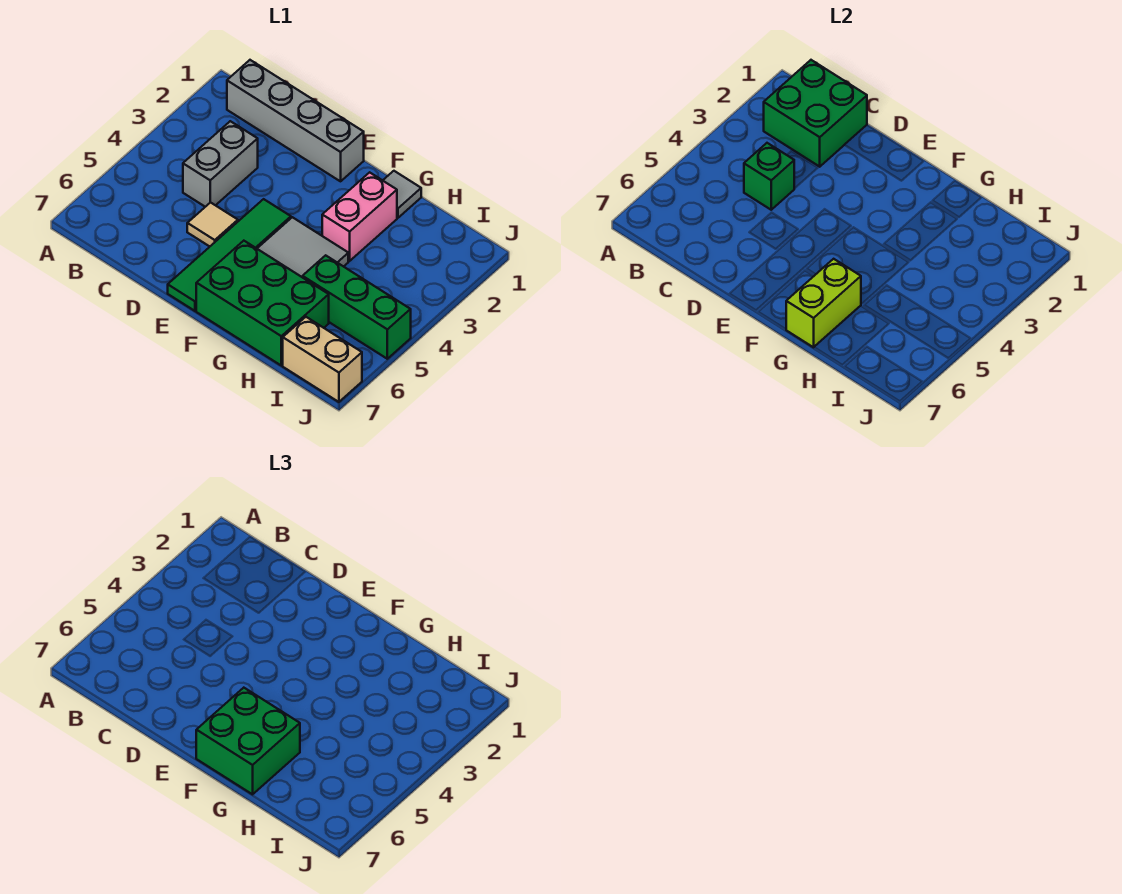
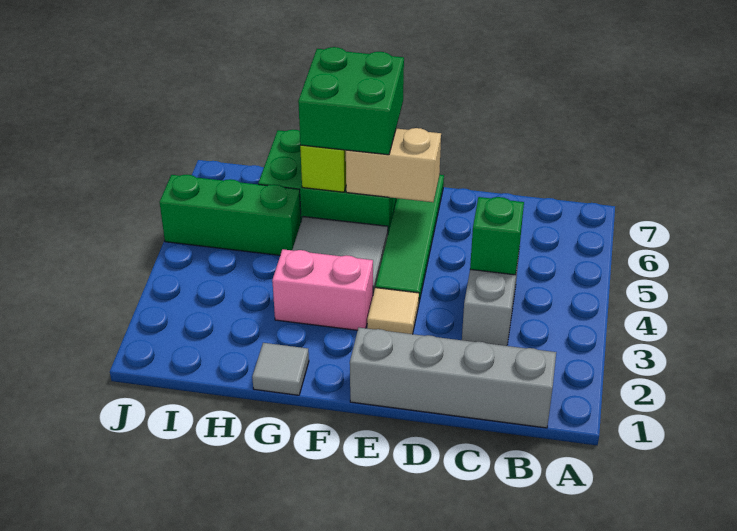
green brick B1:C2 level 2 -> none
tan tile D5 level 1 -> tan tile E3 level 1
pink brick G2:G3 level 1 -> pink brick F3:G3 level 1
tan brick I7:J7 level 1 -> tan brick E6:F6 level 2

